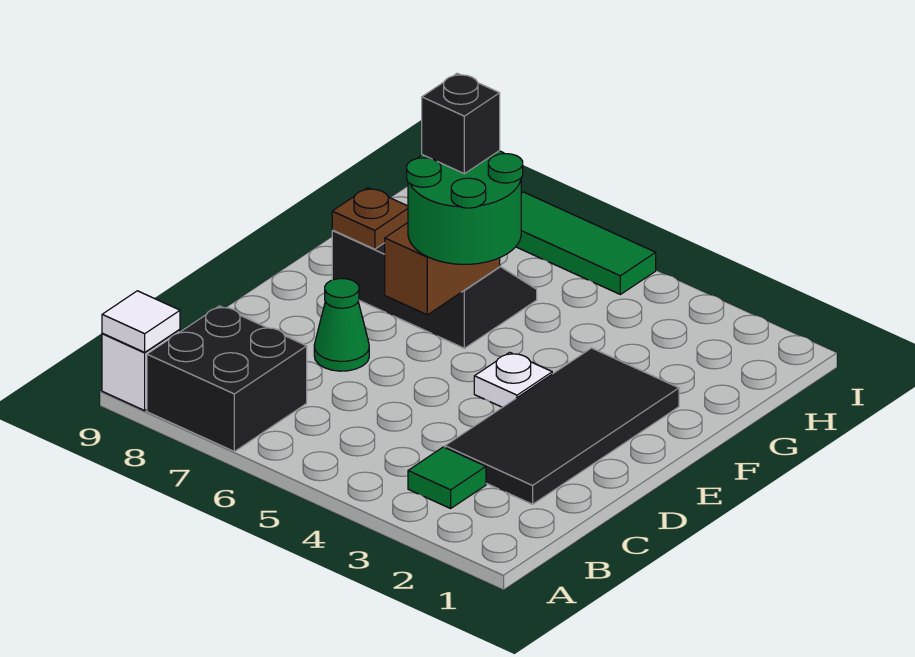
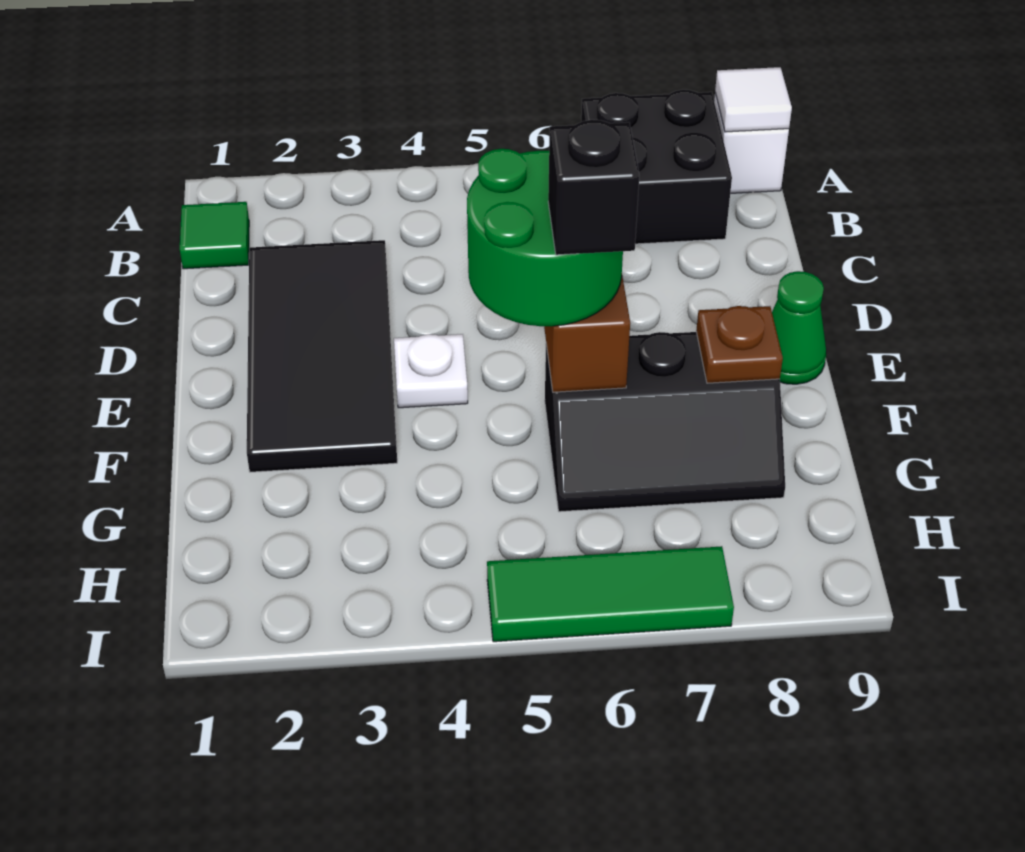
green tile B3 level 1 -> green tile B1 level 1
green cone D7 level 1 -> green cone E9 level 1

